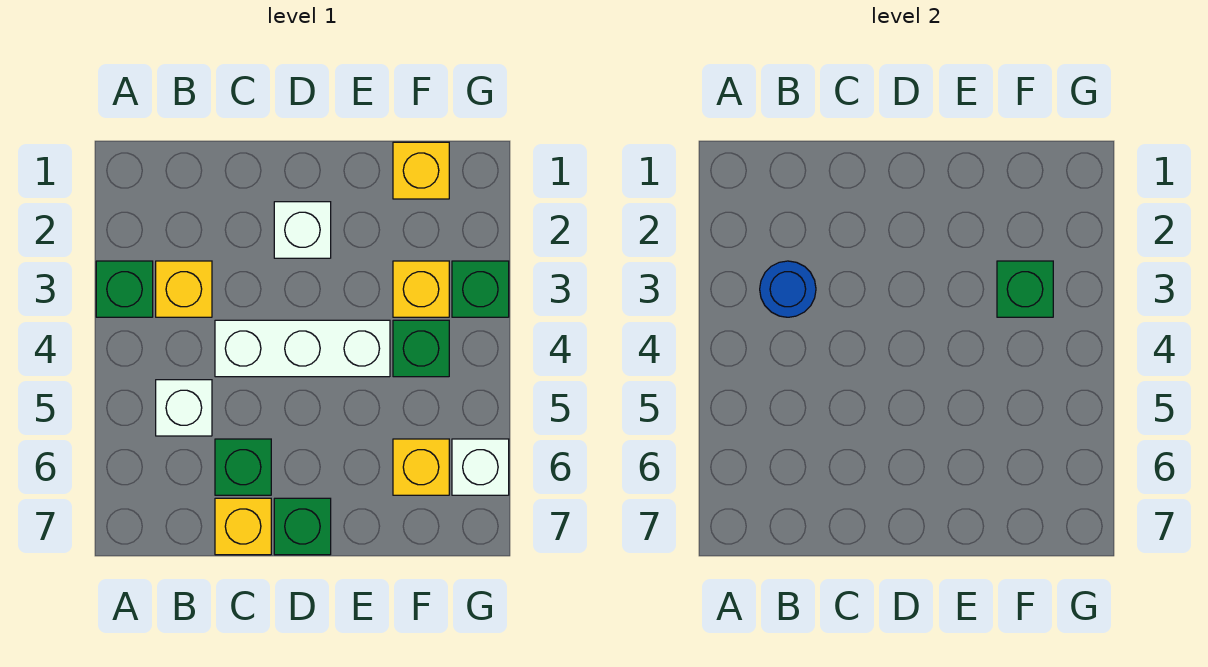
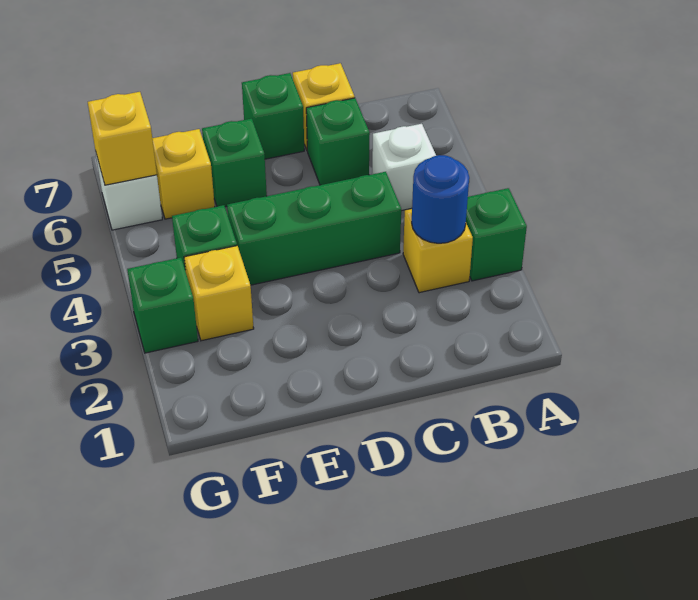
white brick C4:E4 level 1 -> green brick C4:E4 level 1
white brick D2 level 1 -> none
yellow brick F1 level 1 -> yellow brick G6 level 2
green brick F3 level 2 -> green brick E6 level 1

